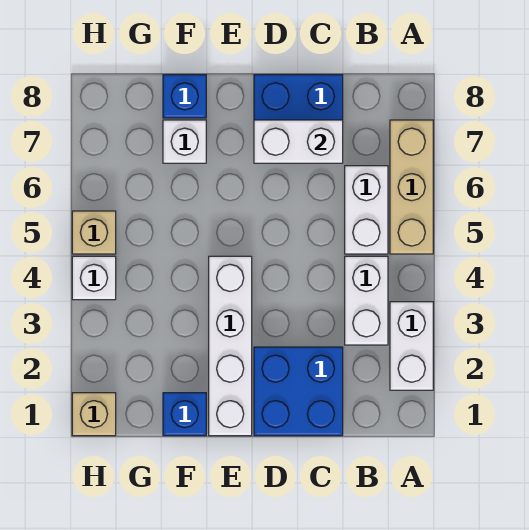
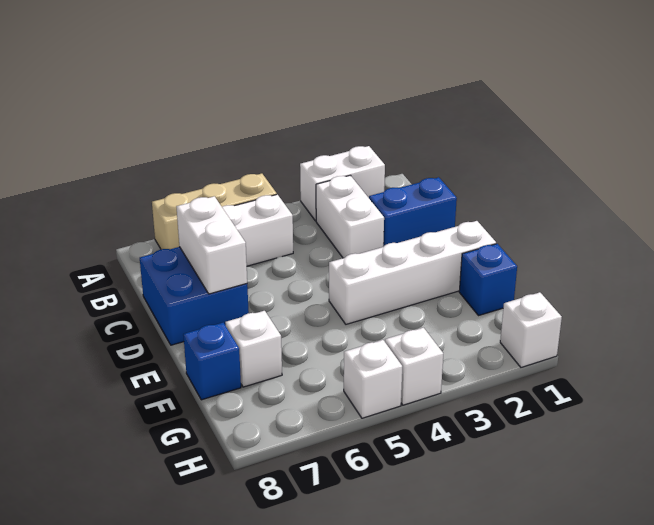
white brick B3:B4 level 1 -> white brick B3:C3 level 1
blue brick C1:D2 level 1 -> blue brick C1:C2 level 1
tan brick H1 level 1 -> white brick H1 level 1
tan brick H5 level 1 -> white brick H5 level 1

